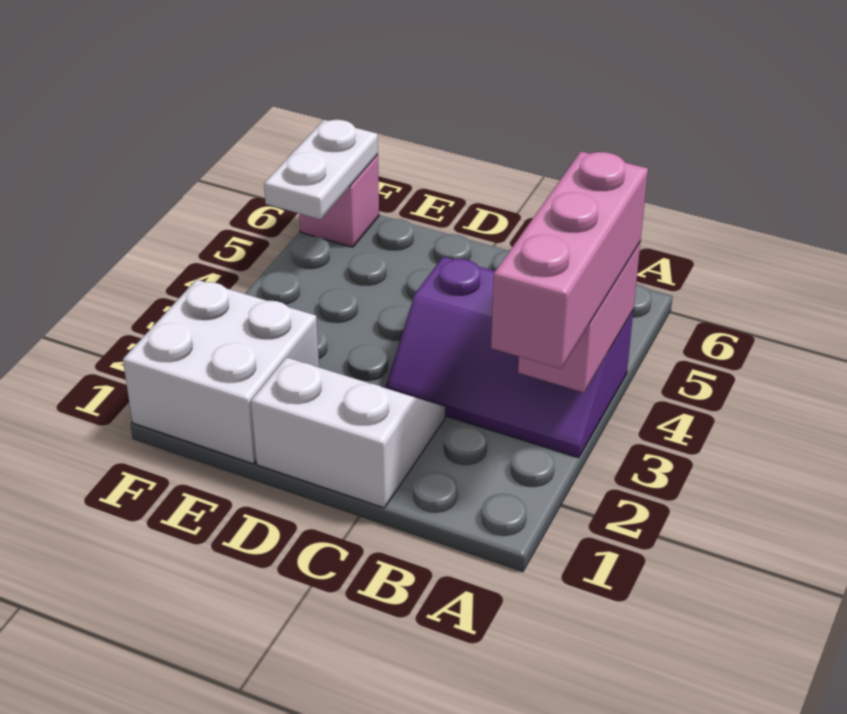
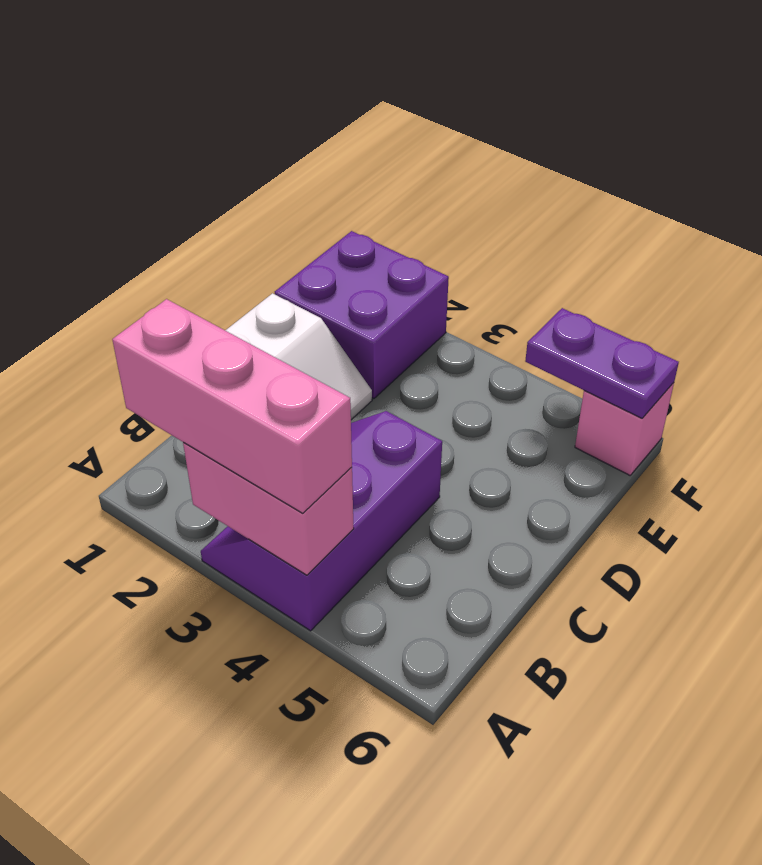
white brick E1:F2 level 1 -> purple brick E1:F2 level 1
white plate F5:F6 level 2 -> purple plate F5:F6 level 2

